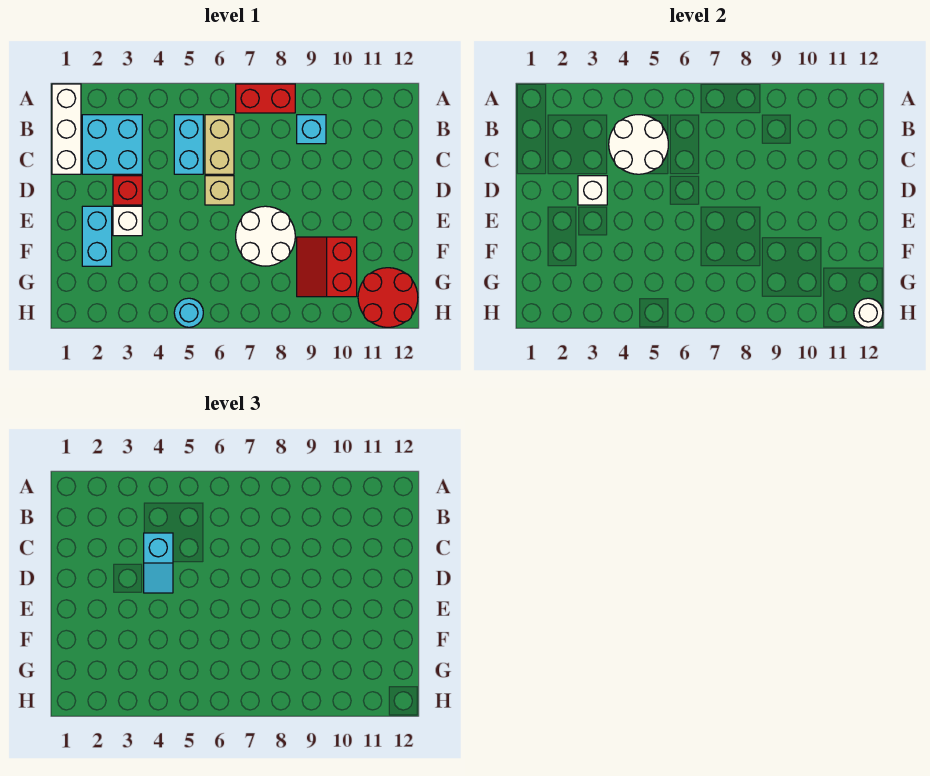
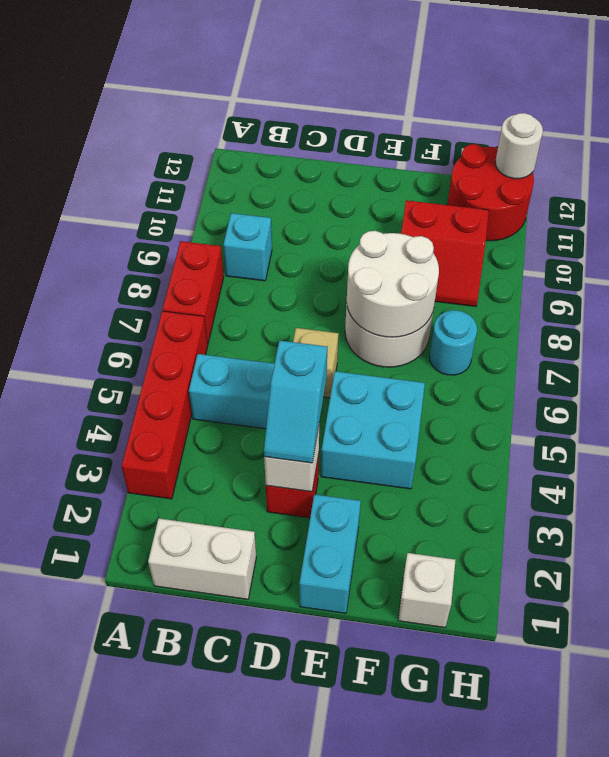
white brick A1:C1 level 1 -> white brick B1:C1 level 1
none -> red brick A3:A6 level 1
cyan brick B2:C3 level 1 -> cyan brick E4:F5 level 1
white round brick B4:C5 level 2 -> white round brick E7:F8 level 2
tan brick B6:C6 level 1 -> none
cyan slope C4:D4 level 3 top C -> cyan slope D3:D4 level 3 top 4
cyan brick E2:F2 level 1 -> cyan brick E1:E2 level 1
white brick E3 level 1 -> white brick G1 level 1
cyan round brick H5 level 1 -> cyan round brick G7 level 1

